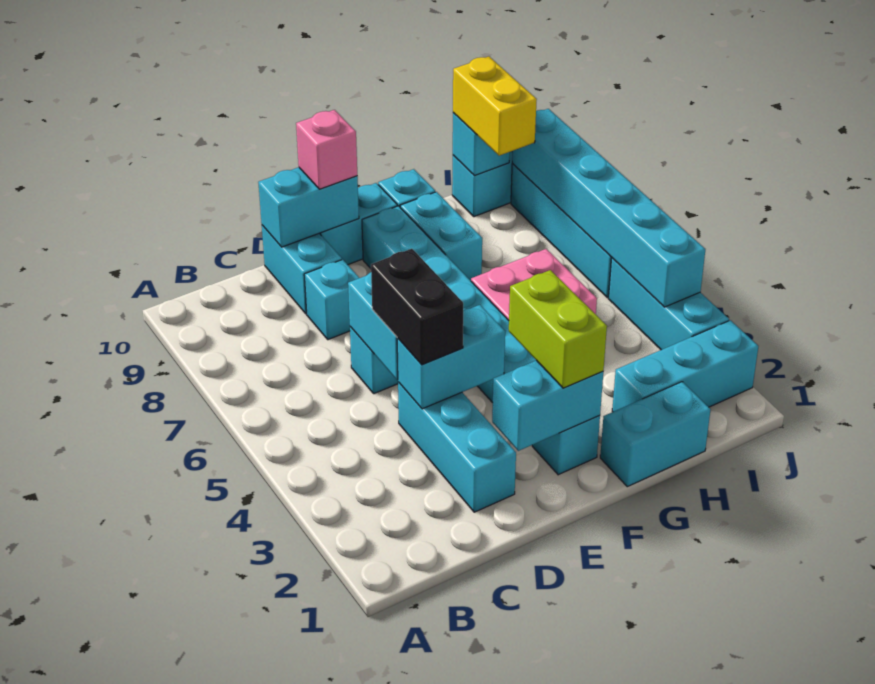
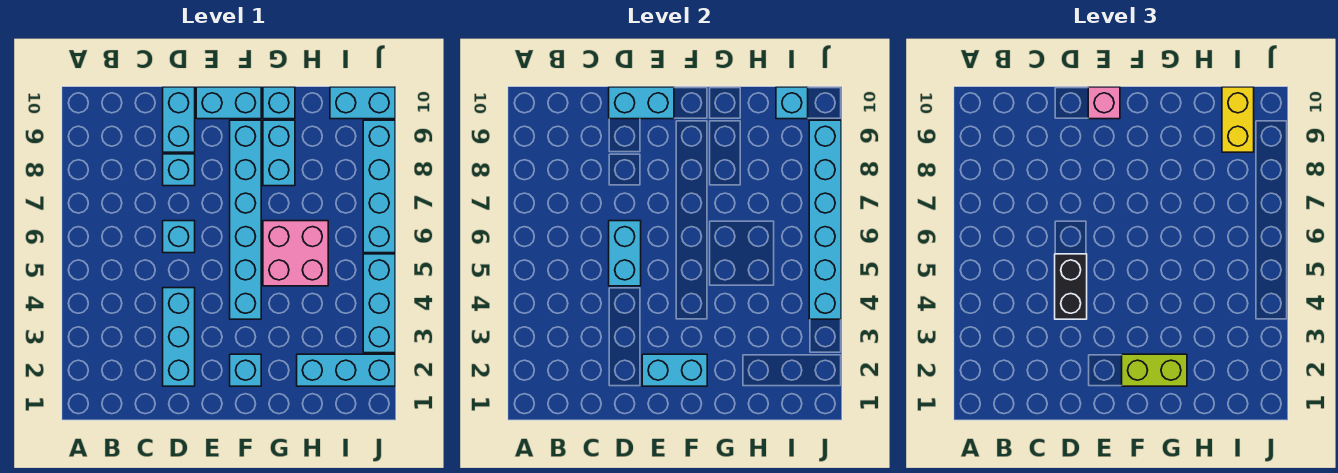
cyan brick D4:E4 level 2 -> none
lime brick F2:F3 level 3 -> lime brick F2:G2 level 3
cyan brick G1:H1 level 1 -> none

